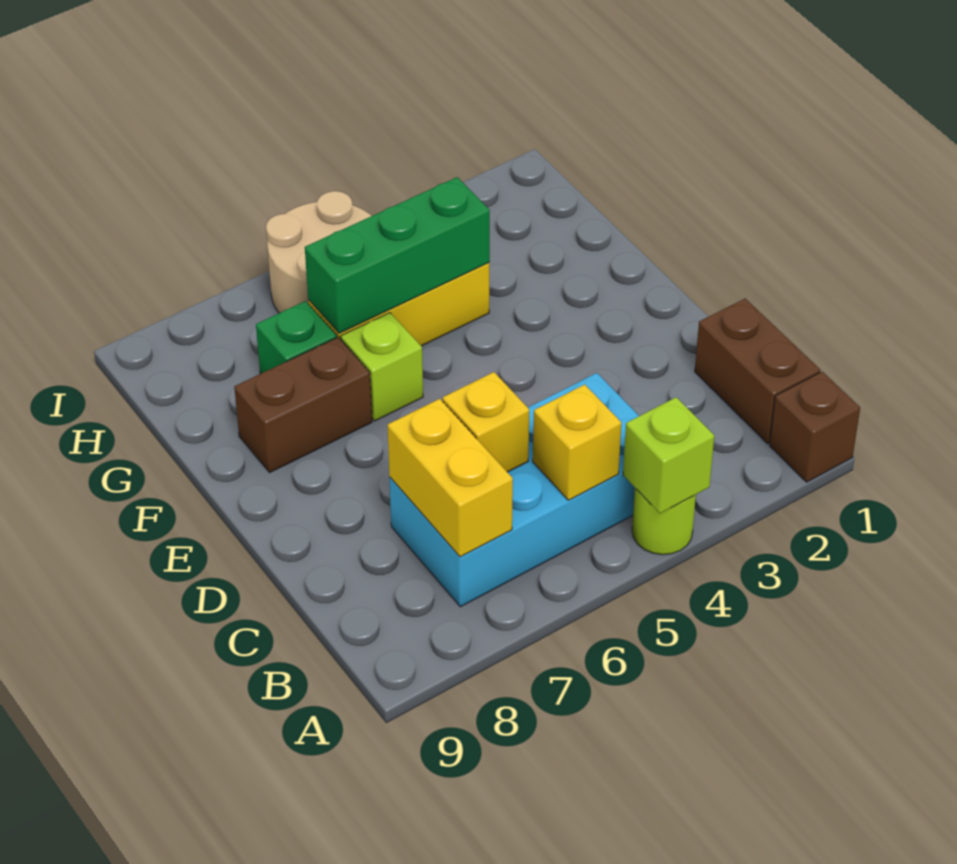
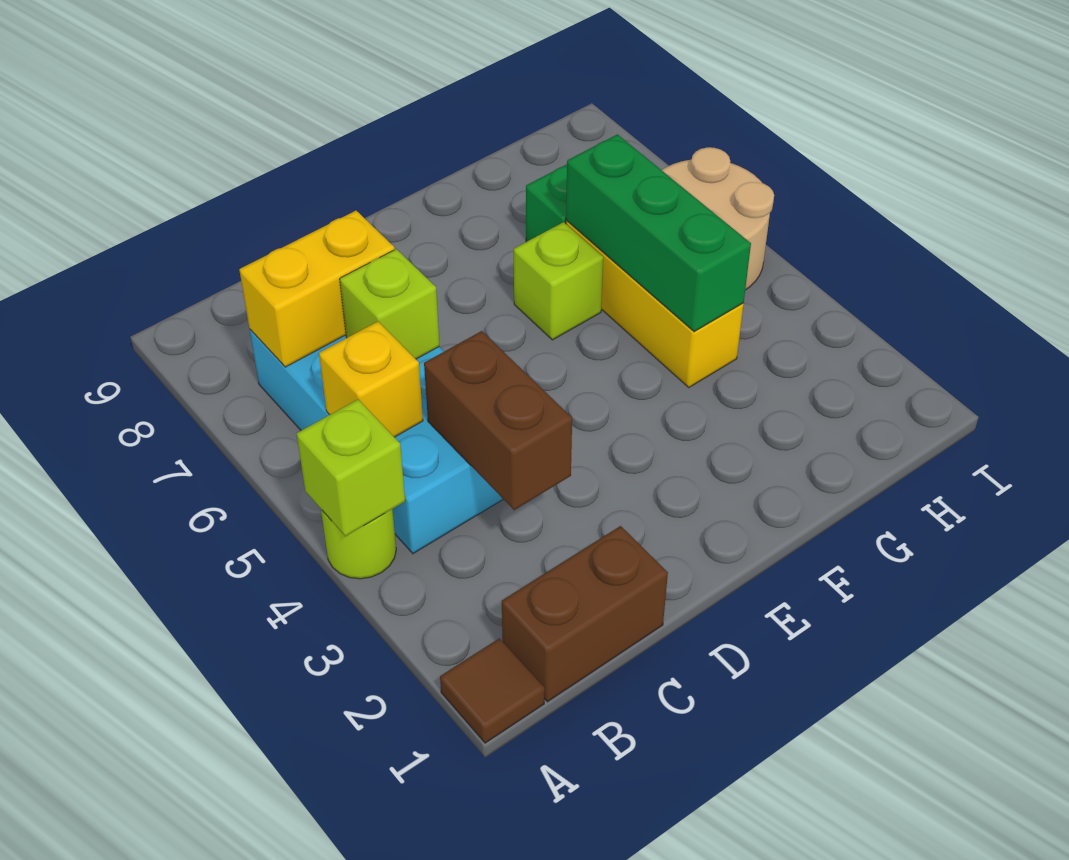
brown brick A1 level 1 -> brown tile A1 level 1
yellow brick C6 level 2 -> lime brick C6 level 2
brown brick F7:F8 level 1 -> brown brick C3:C4 level 2

